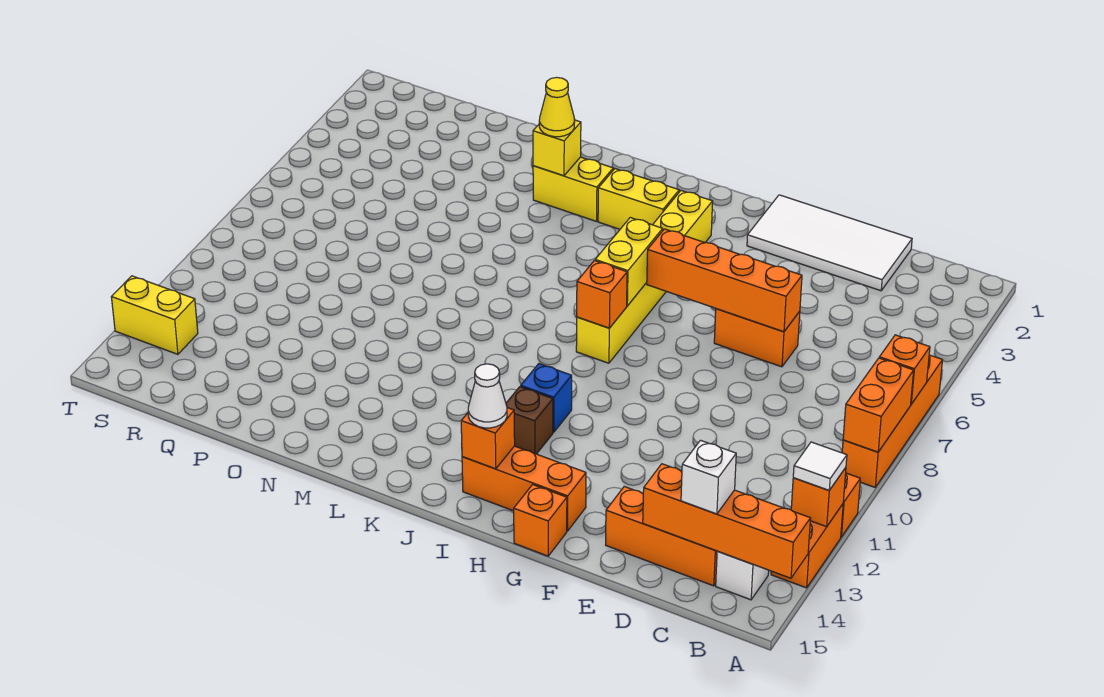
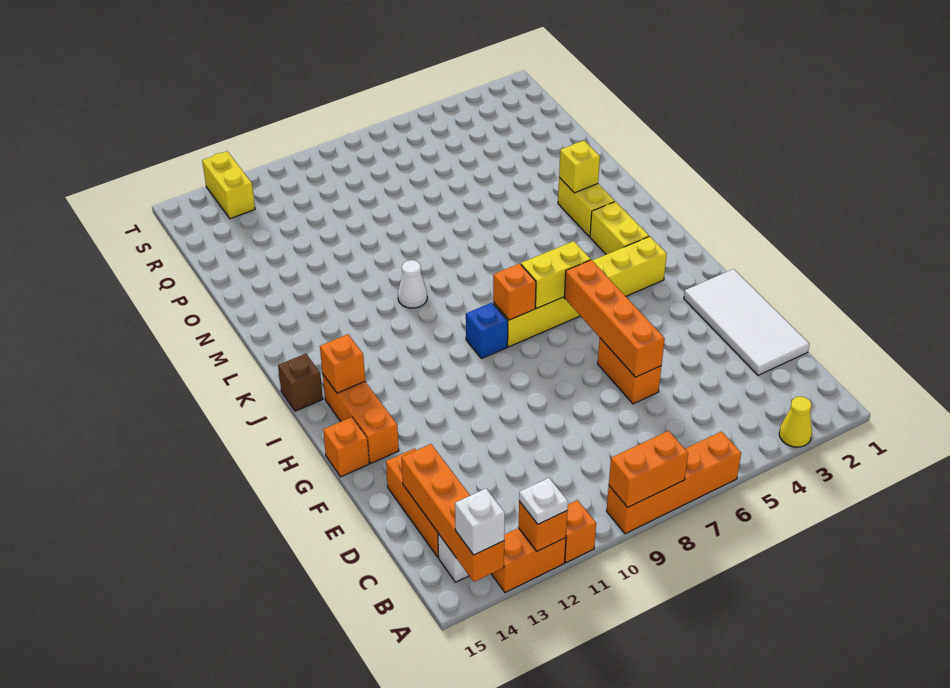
orange brick A7 level 2 -> none
white tile A12 level 3 -> white plate A12 level 3
white brick C14 level 3 -> white brick A14 level 3
blue brick I11 level 1 -> blue brick I9 level 1
brown brick I12 level 1 -> brown brick J15 level 1
white cone I14 level 3 -> white cone L10 level 1
yellow cone M3 level 3 -> yellow cone A3 level 1

